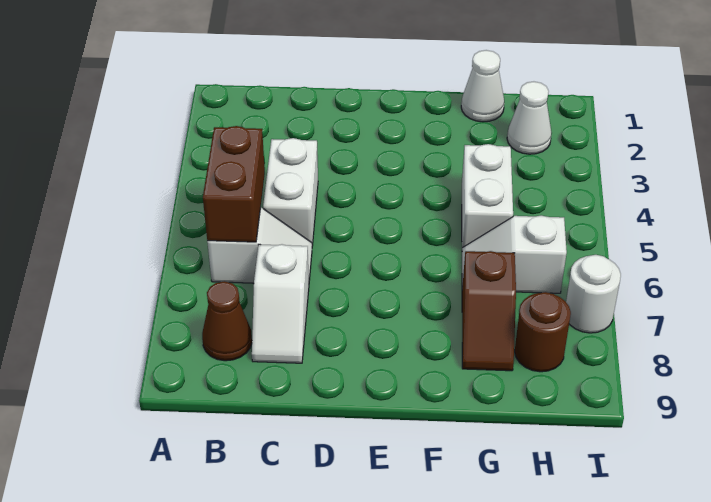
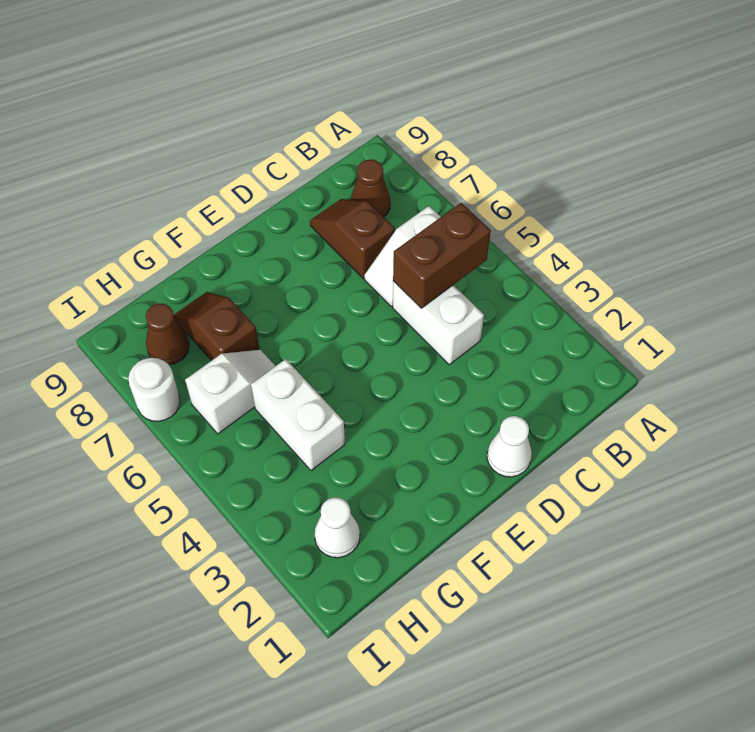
brown brick B5:B6 level 2 -> brown brick B5:C5 level 2
white slope C7:C8 level 1 top 7 -> brown slope C7:C8 level 1 top 7
white cone G1 level 1 -> white cone D1 level 1
brown round brick H8 level 1 -> brown cone H8 level 1

